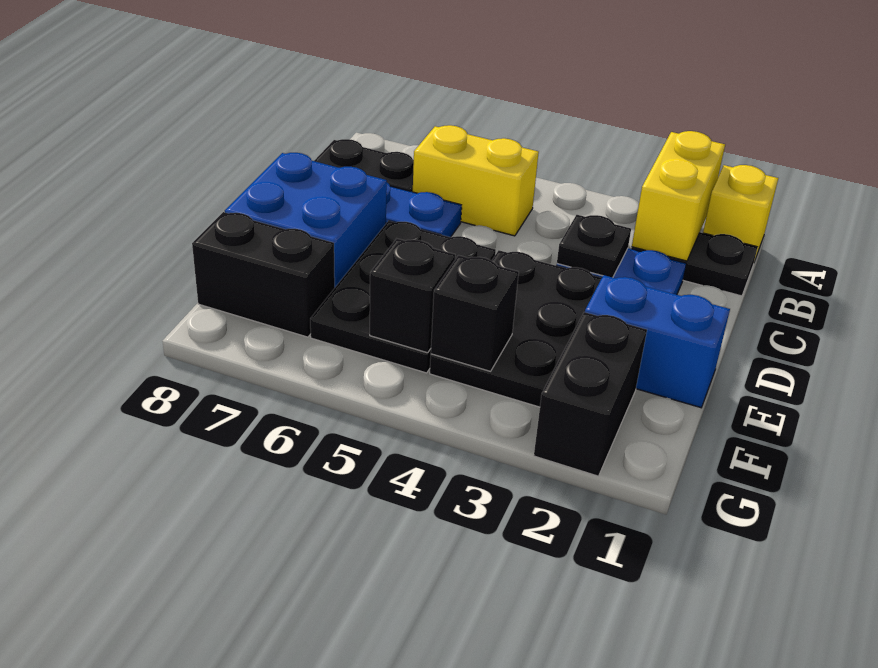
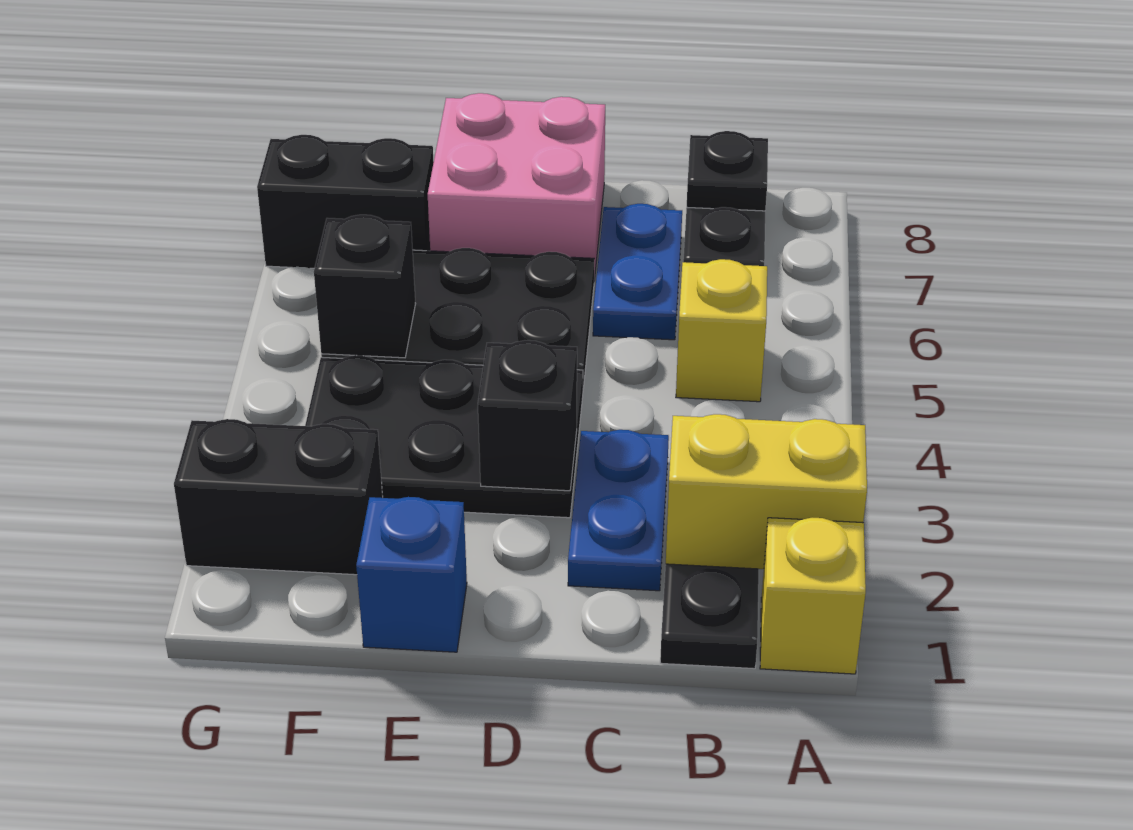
yellow brick B5:B6 level 1 -> yellow brick B5 level 1
black plate C3 level 2 -> black plate B8 level 2
blue brick D7:E8 level 1 -> pink brick D7:E8 level 1
blue brick E1:E2 level 1 -> blue brick E1 level 1
black brick F4 level 2 -> black brick D3 level 2
black brick F7:F8 level 1 -> black brick F7:G7 level 1

